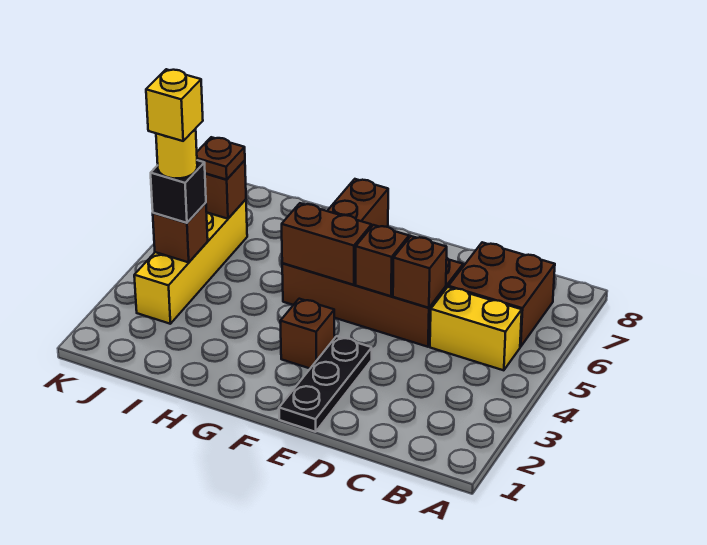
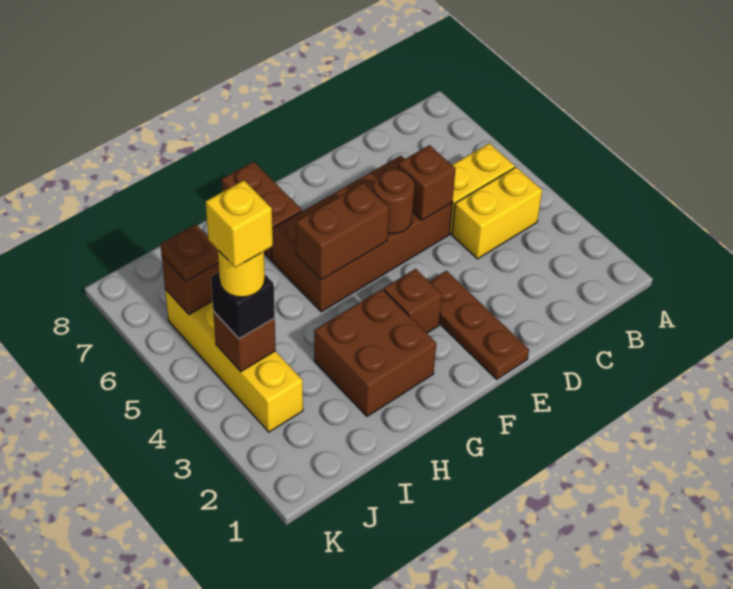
none -> yellow brick B4:C4 level 1
brown brick B6:C7 level 1 -> brown brick G2:H3 level 1
black plate E1:E3 level 1 -> brown plate E1:E3 level 1
brown brick E5 level 2 -> brown round brick E5 level 2

